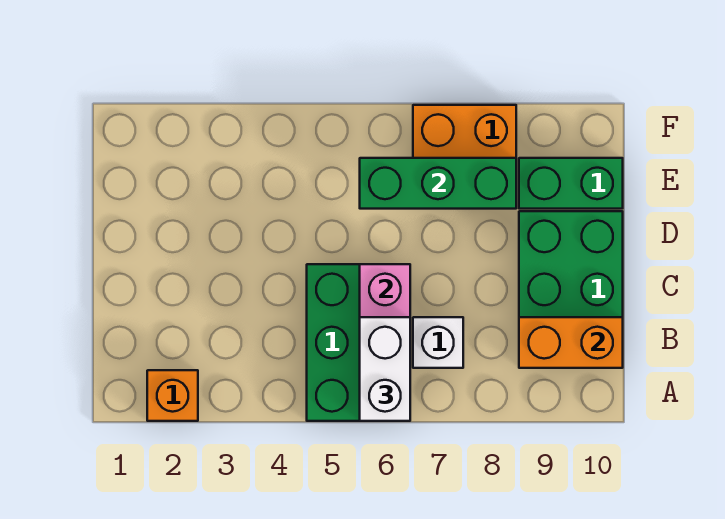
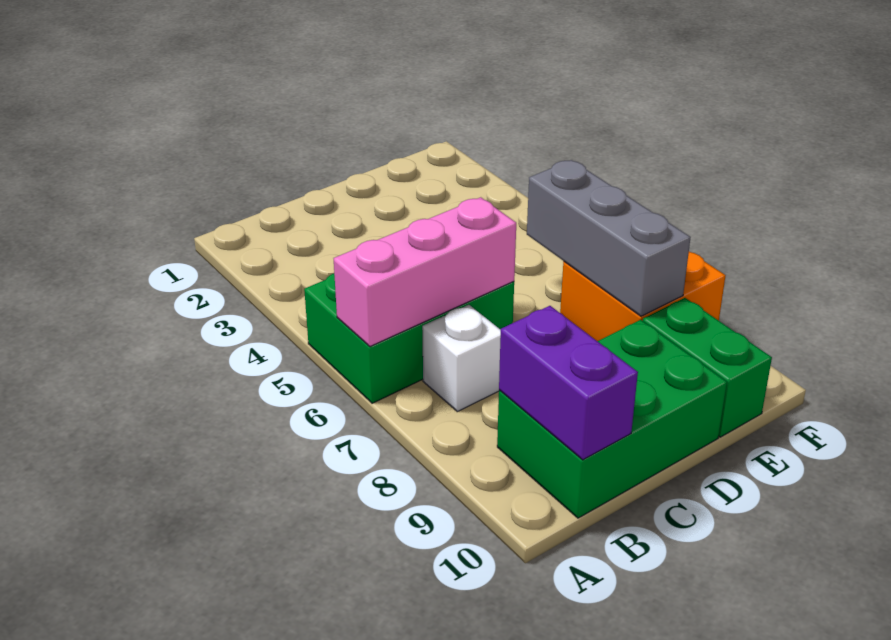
orange brick A2 level 1 -> none
white brick A6:B6 level 3 -> none
orange brick B9:B10 level 2 -> purple brick B9:B10 level 2
green brick E6:E8 level 2 -> grey brick E6:E8 level 2

